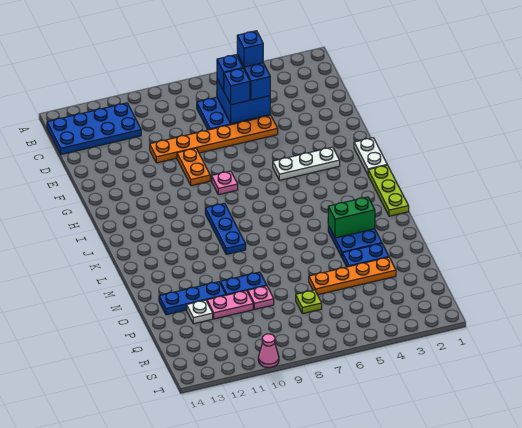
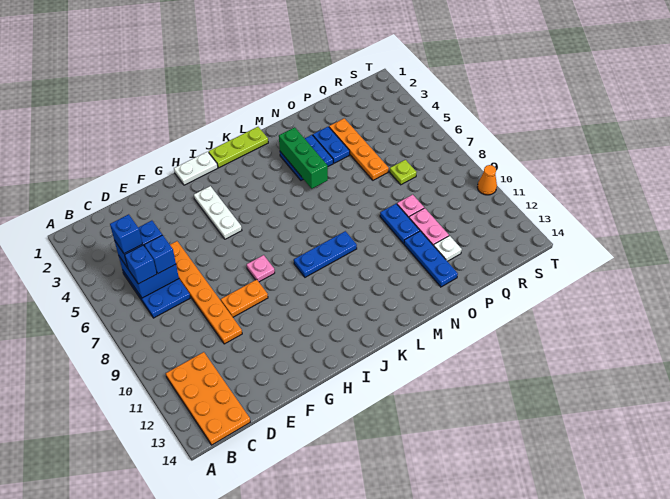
blue plate B11:C14 level 1 -> orange plate B11:C14 level 1
green brick M3:M4 level 2 -> green brick M3:M5 level 2
pink cone T10 level 1 -> orange cone T10 level 1

